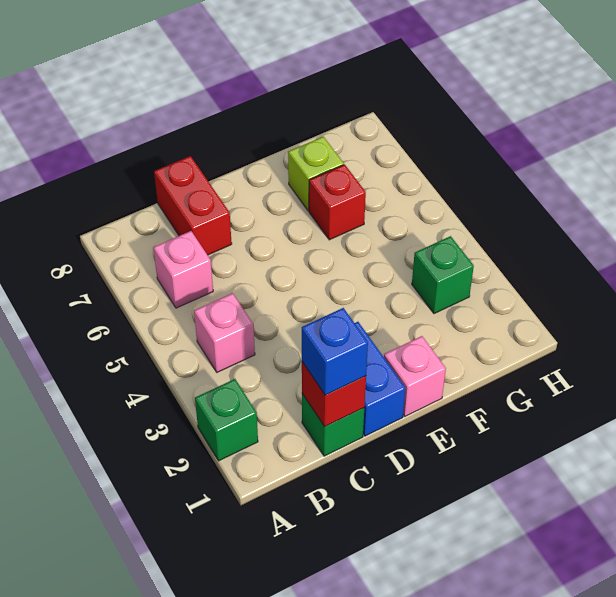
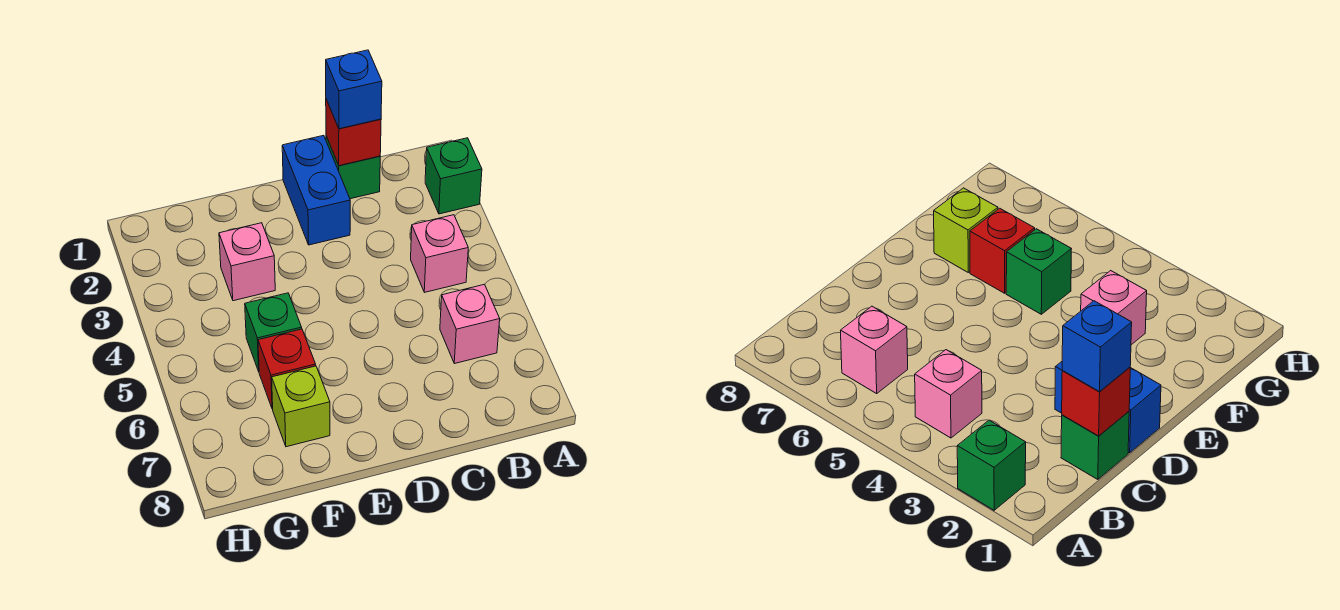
red brick C7:C8 level 1 -> none
pink brick E1 level 1 -> pink brick F3 level 1
green brick G3 level 1 -> green brick F5 level 1

